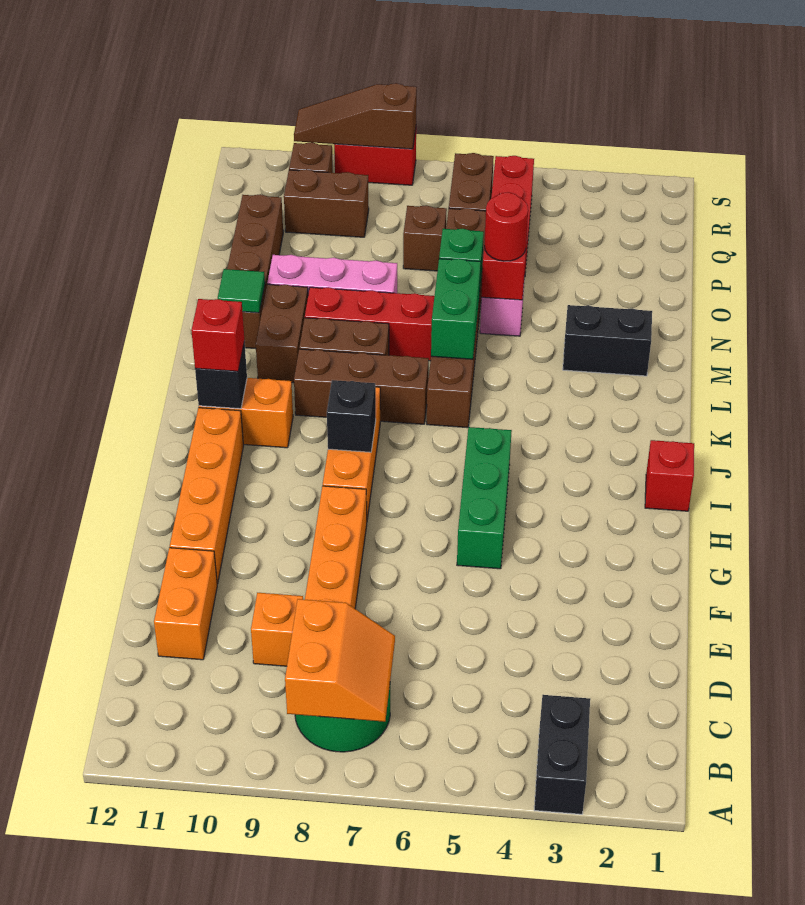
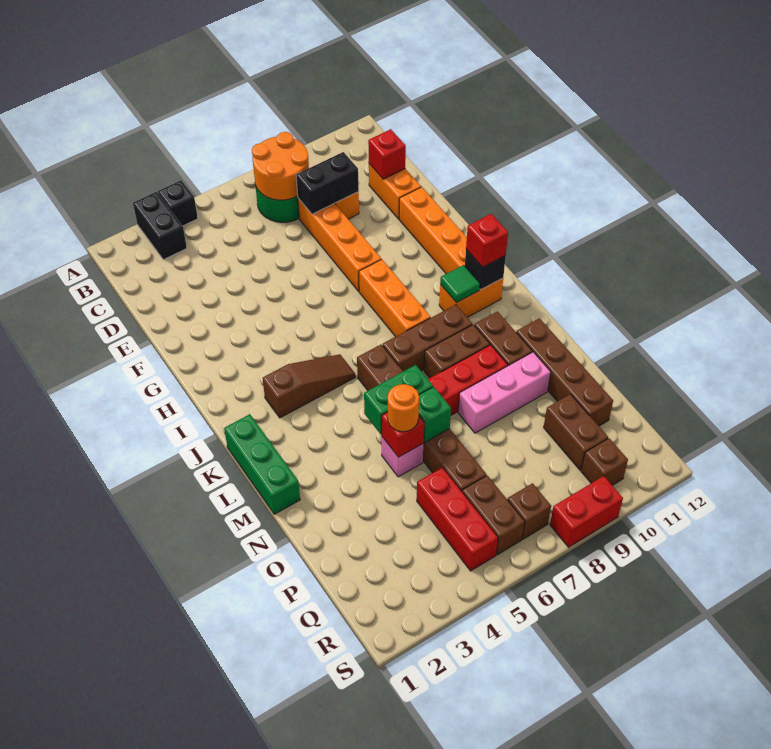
orange slope B7:C8 level 2 top 8 -> orange round brick B7:C8 level 2
green brick G5:I5 level 1 -> green brick K1:M1 level 1
red brick I1 level 1 -> red brick D11 level 2
black brick I8 level 2 -> black brick A4 level 1
green brick L6:M6 level 2 -> green brick M5:M6 level 2
black brick M2:M3 level 1 -> black brick D8:D9 level 2
green tile M11 level 2 -> green tile J10 level 2
red round brick N5 level 3 -> orange round brick N5 level 3
brown brick P7 level 1 -> brown brick R7 level 1
brown brick Q9:Q10 level 1 -> brown brick P10:Q10 level 1
brown slope S8:S10 level 2 top 8 -> brown slope J3:J5 level 1 top 3

